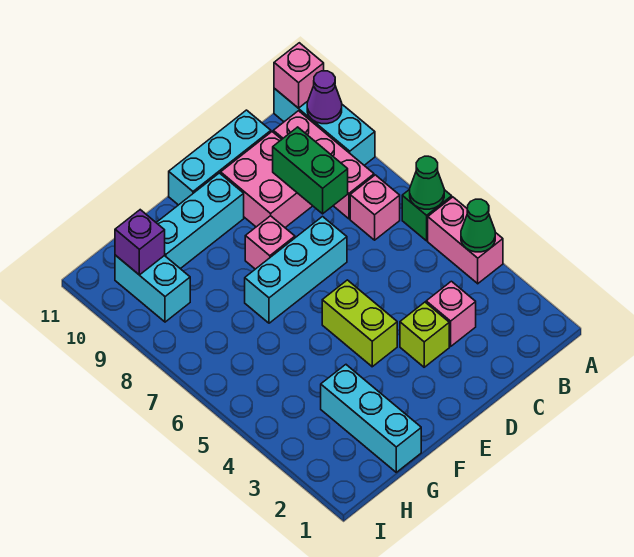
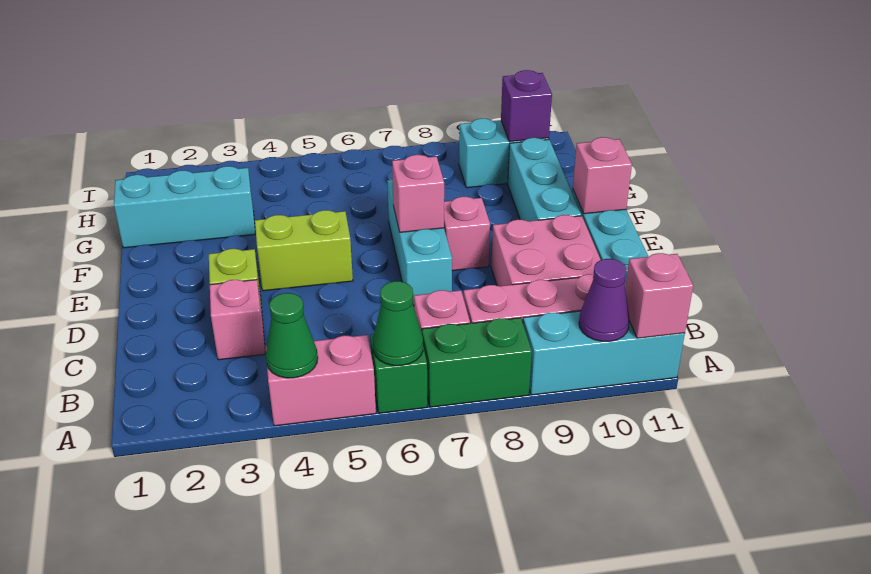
green brick C8:C9 level 2 -> green brick A7:A8 level 1
none -> pink brick E7 level 2
none -> pink brick E11 level 2

